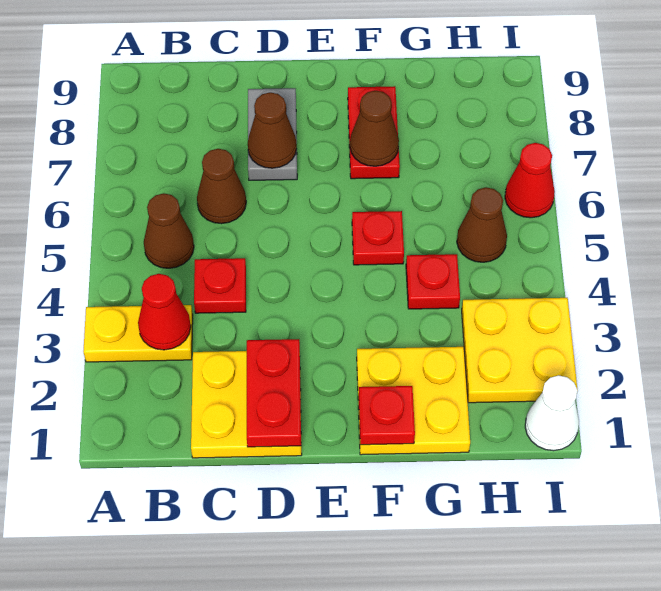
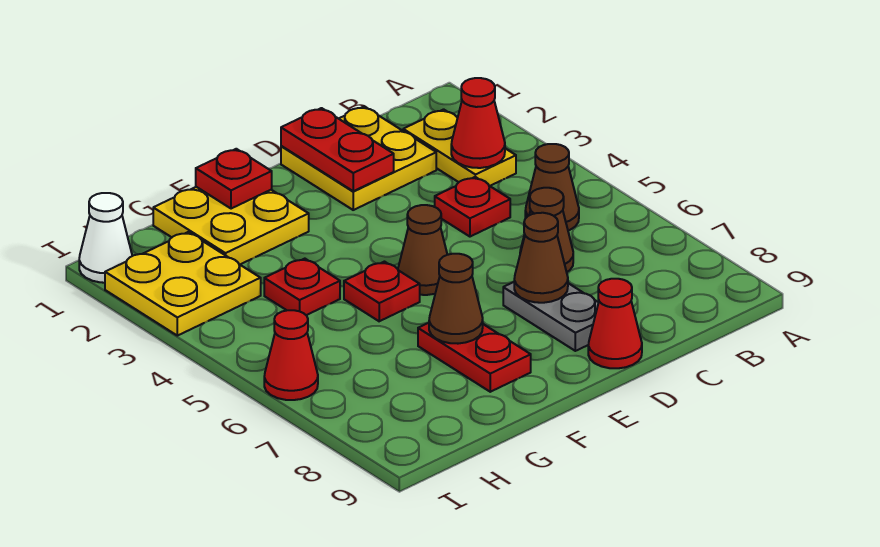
yellow plate A3:B3 level 1 -> yellow plate B2:B3 level 1
none -> red cone D9 level 1
brown cone H5 level 1 -> brown cone E5 level 1

